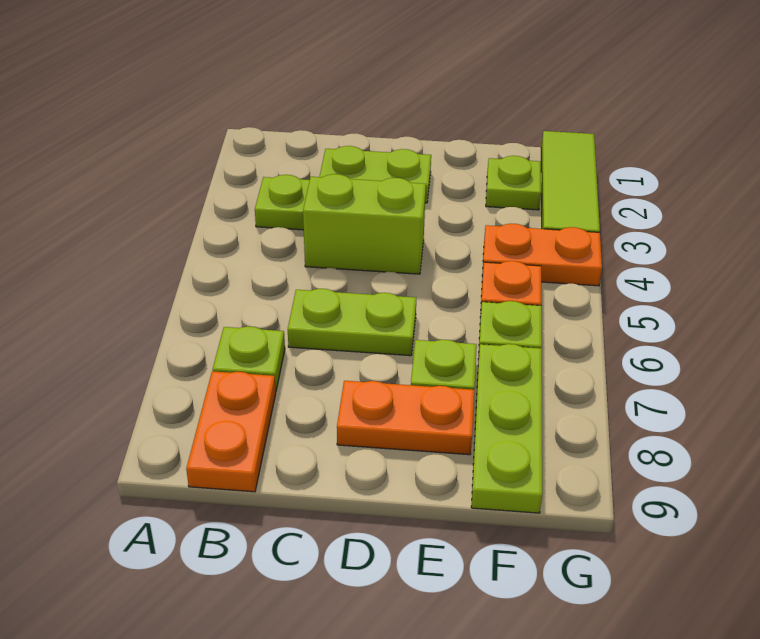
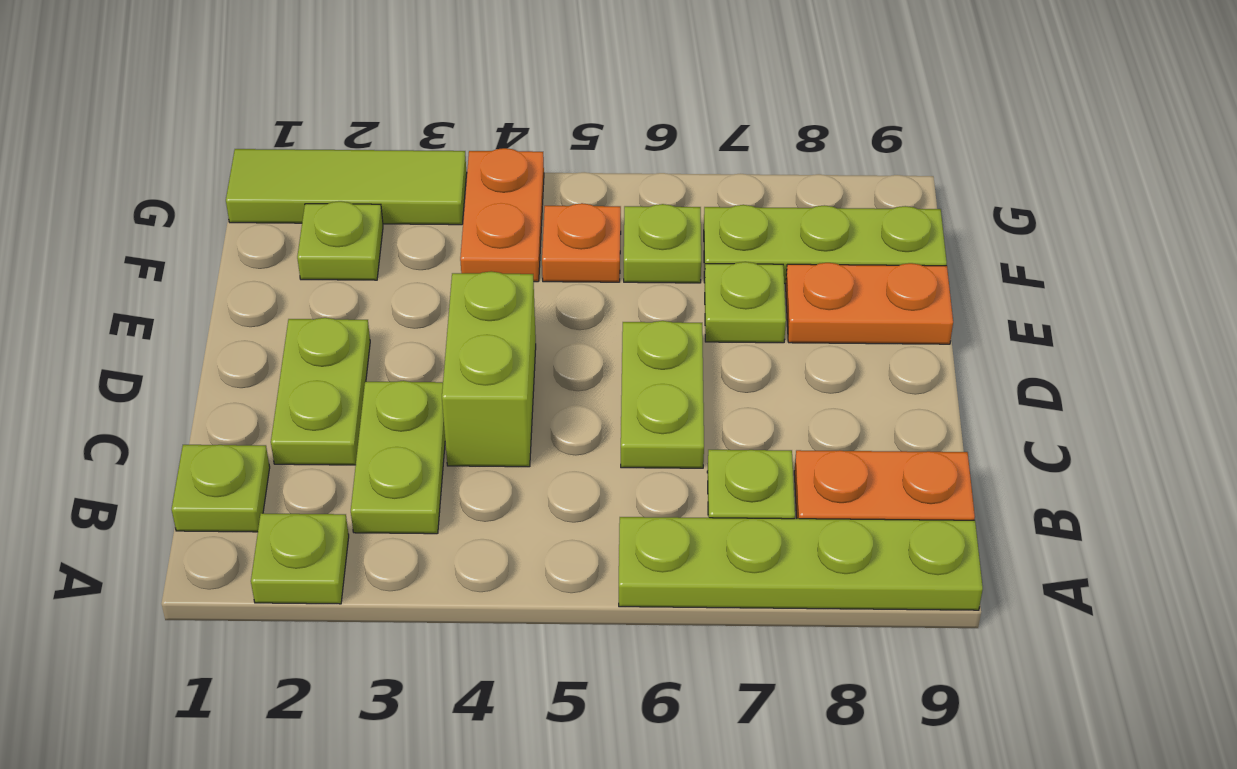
none -> lime plate A2 level 1
none -> lime plate A6:A9 level 1
none -> lime plate B1 level 1
orange plate D8:E8 level 1 -> orange plate E8:E9 level 1

